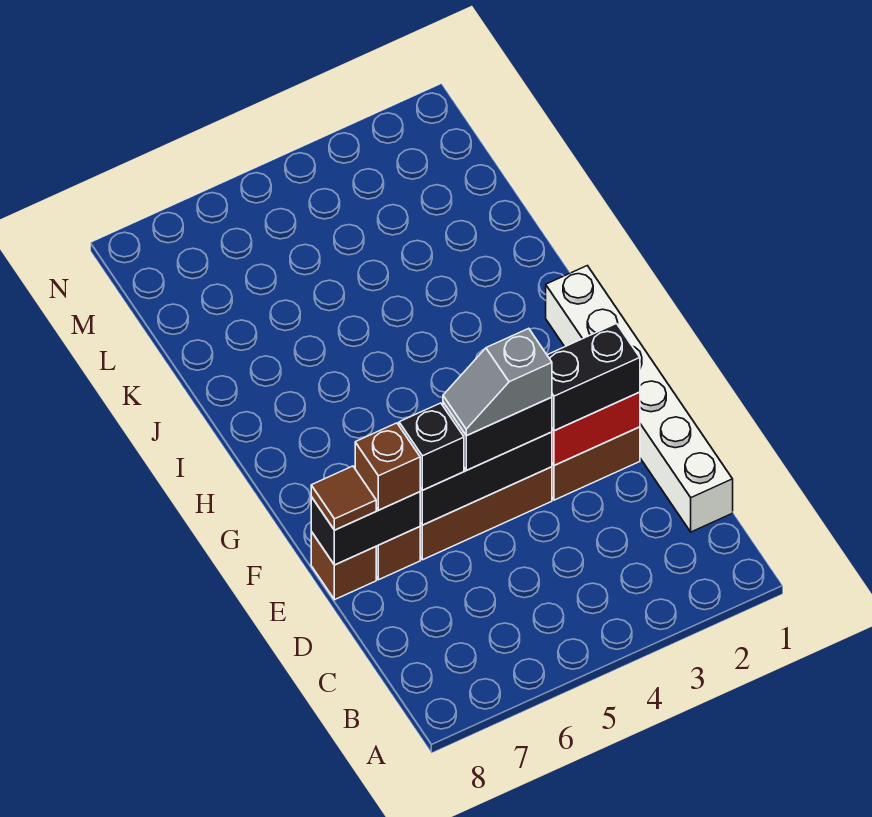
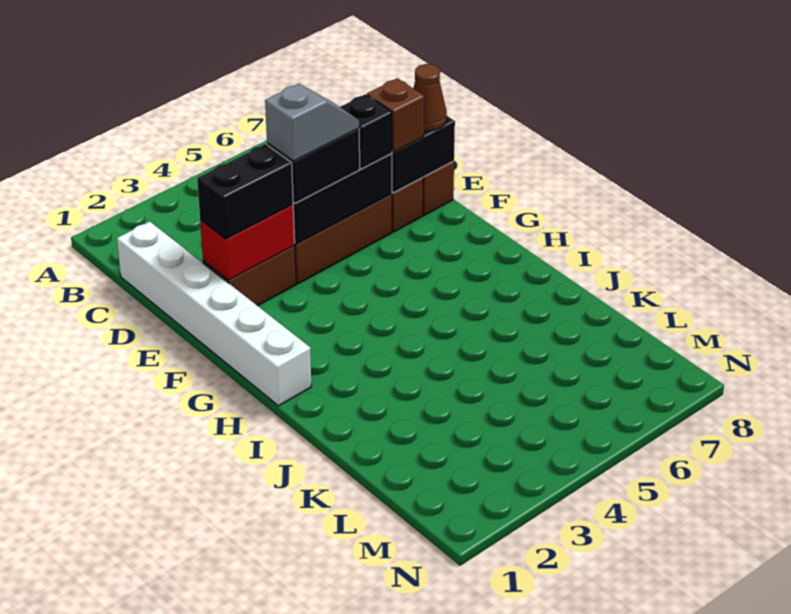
brown tile E8 level 3 -> brown cone E8 level 3

